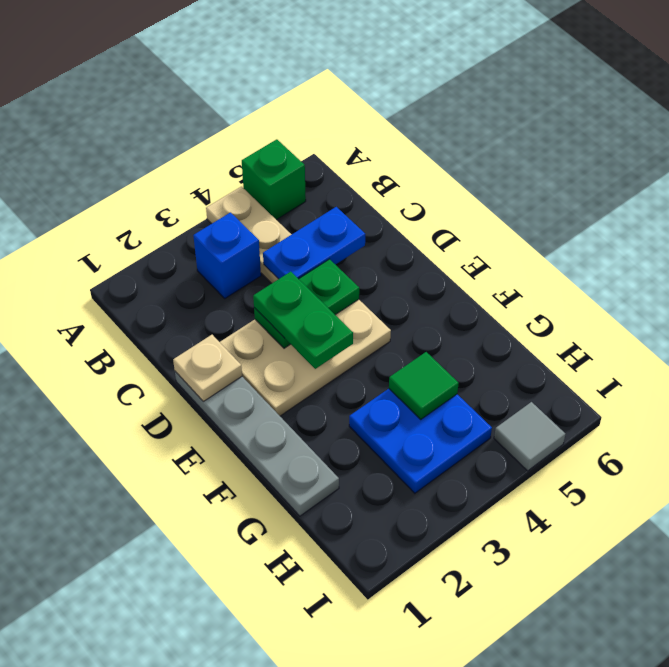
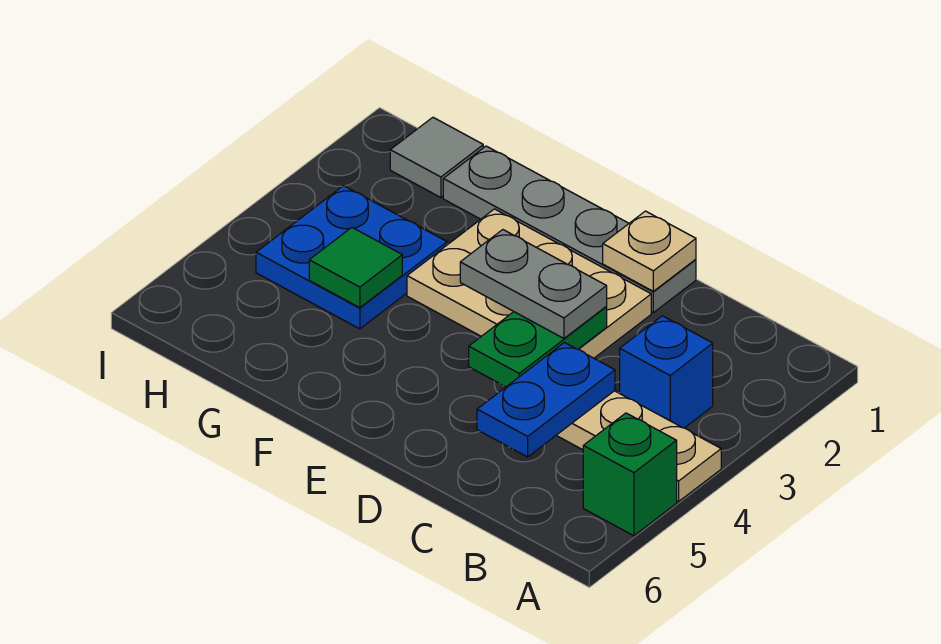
tan plate D2:E4 level 1 -> tan plate D2:F3 level 1
green plate D3:E3 level 3 -> grey plate D3:E3 level 3
grey tile I5 level 1 -> grey tile H1 level 1

